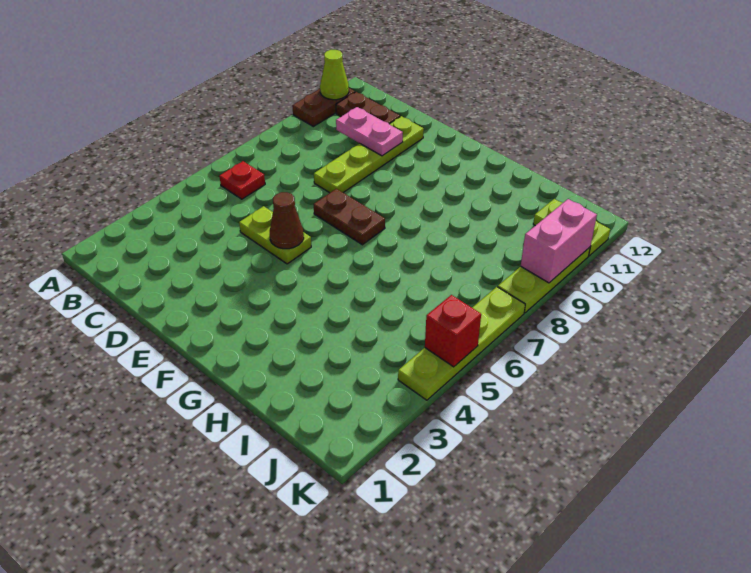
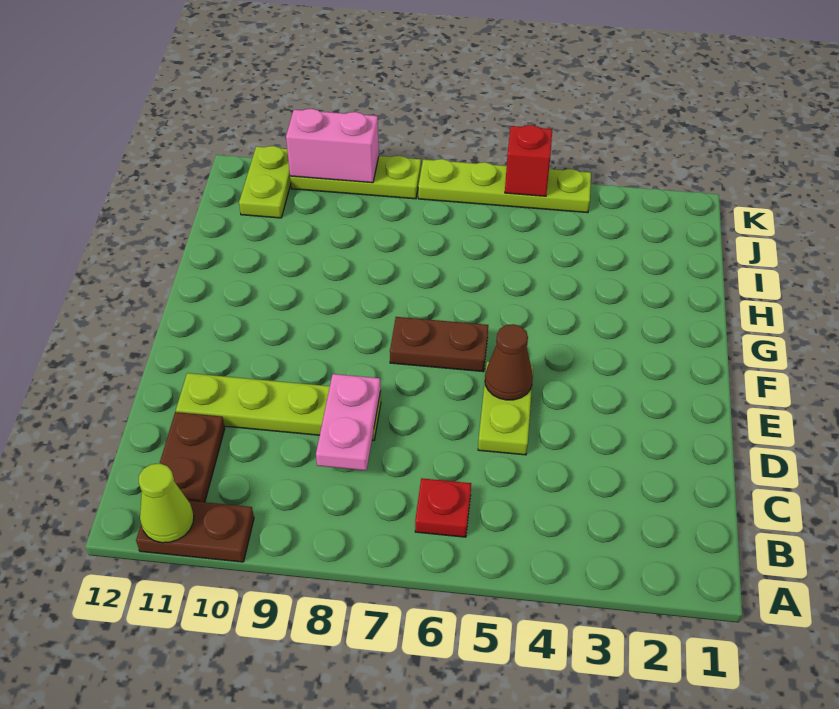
pink plate C10:D10 level 2 -> pink plate C8:D8 level 2
brown plate E7:F7 level 1 -> brown plate F6:F7 level 1

